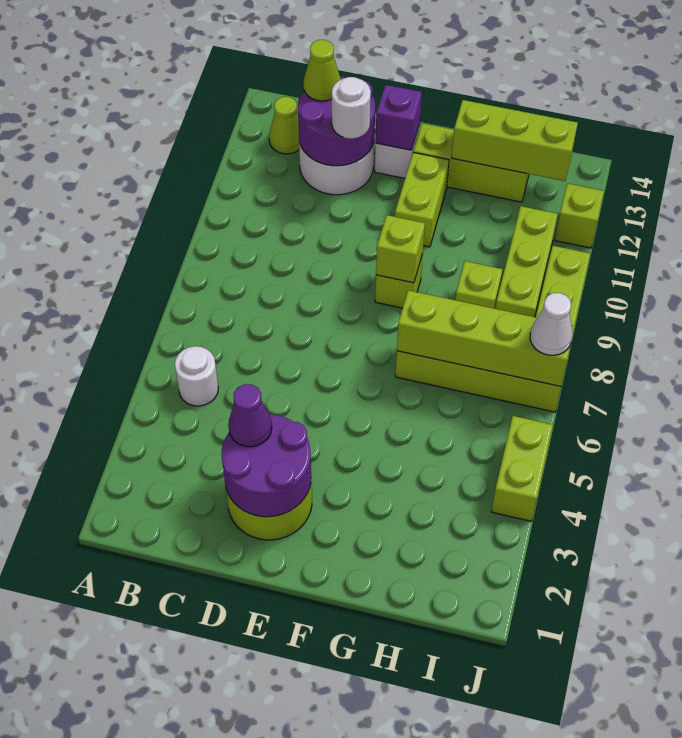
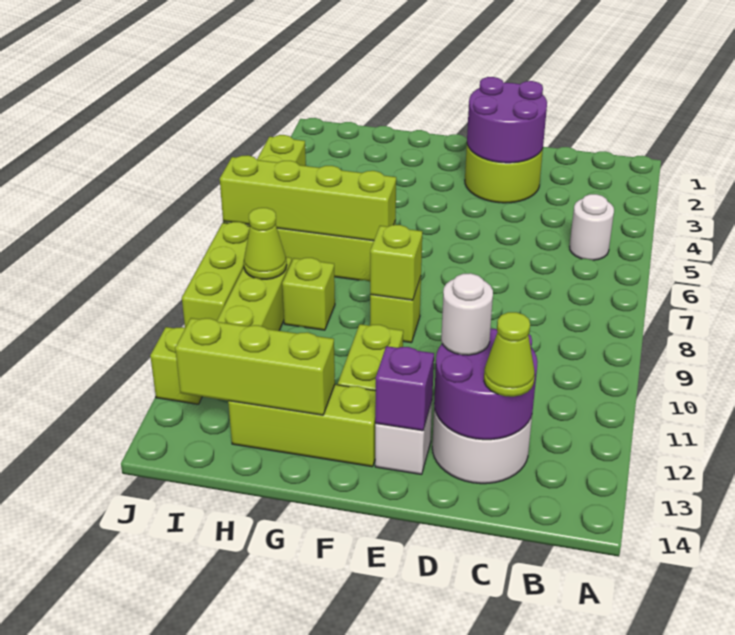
lime cone B13 level 1 -> lime cone I9 level 2
purple cone D3 level 3 -> none
white cone J7 level 3 -> none

